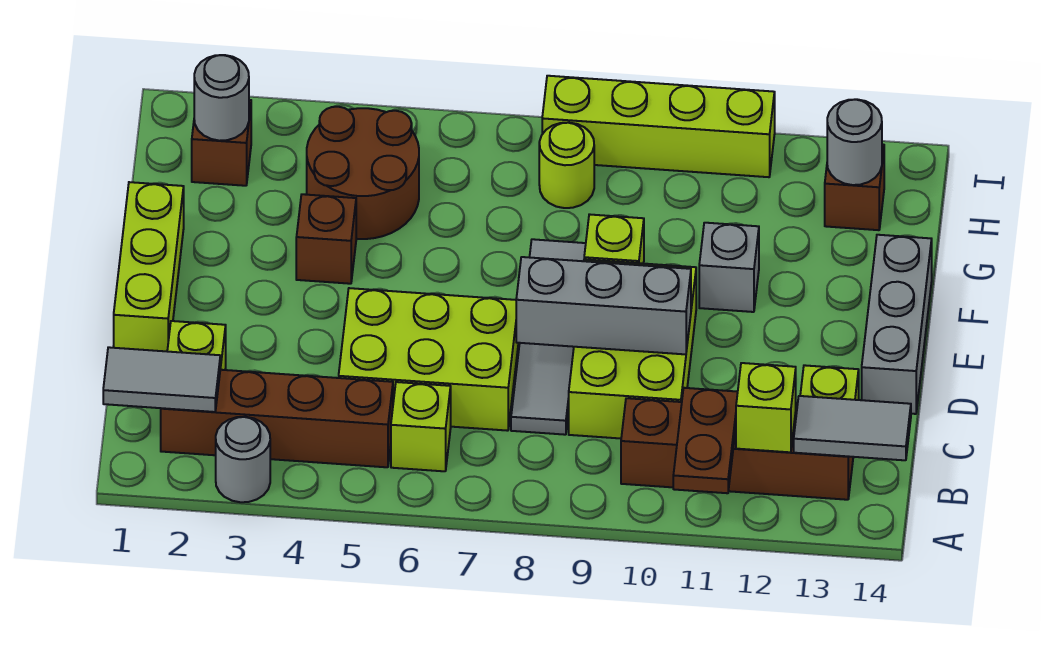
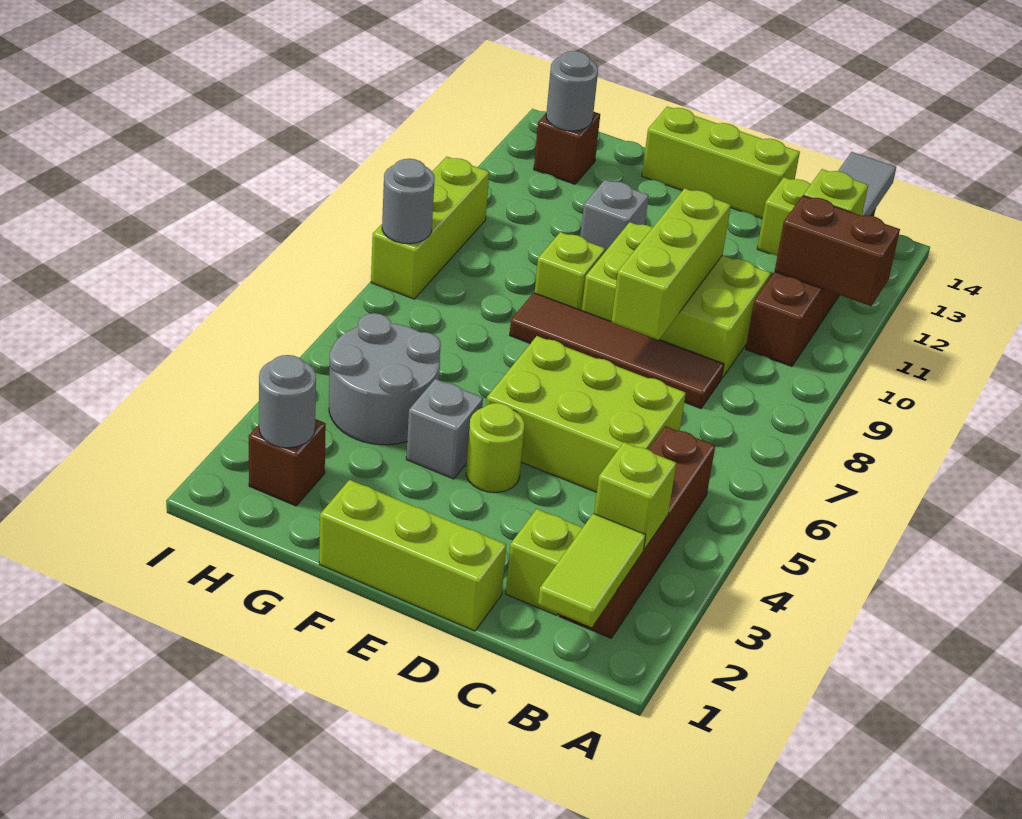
grey round brick A3 level 1 -> grey round brick I8 level 2
brown plate A11:B11 level 2 -> brown brick A11:B11 level 2
grey tile B1:B2 level 2 -> lime tile B1:B2 level 2
lime brick B6 level 1 -> lime brick B3 level 2
lime brick C5:D7 level 1 -> lime brick C5:E6 level 1
grey tile C8:F8 level 1 -> brown tile C8:F8 level 1
grey brick D8:D10 level 2 -> lime brick D8:D10 level 2
grey brick D14:F14 level 1 -> lime brick D14:F14 level 1
brown brick F4 level 1 -> grey brick F4 level 1
brown round brick G4:H5 level 1 -> grey round brick G4:H5 level 1
lime round brick H8 level 1 -> lime round brick E4 level 1
lime brick I8:I11 level 1 -> lime brick I8:I10 level 1

